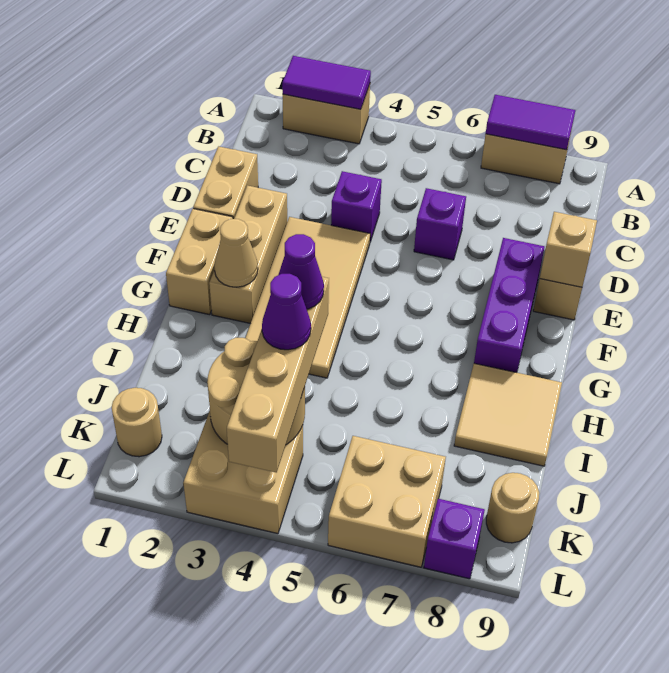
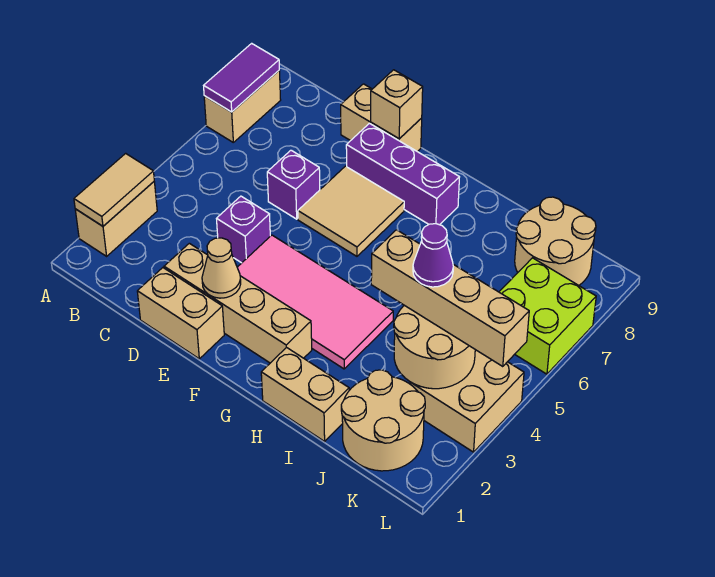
purple tile A2:A3 level 2 -> tan tile A2:A3 level 2
tan brick E2:G2 level 1 -> tan brick D2:G2 level 1
tan tile E3:H4 level 1 -> pink tile E3:H4 level 1
tan brick F1:G1 level 1 -> tan brick H1:I1 level 1
tan cone G2 level 2 -> tan cone E2 level 2
tan tile H8:I9 level 1 -> tan tile E6:F7 level 1
purple cone I4 level 4 -> none
tan round brick K1 level 1 -> tan round brick J1:K2 level 1
tan brick K6:L7 level 1 -> lime brick K6:L7 level 1
tan round brick K9 level 1 -> tan round brick J8:K9 level 1
purple brick L8 level 1 -> none

